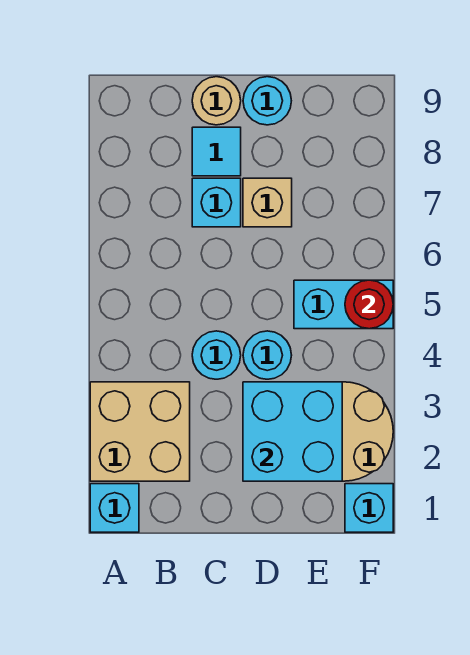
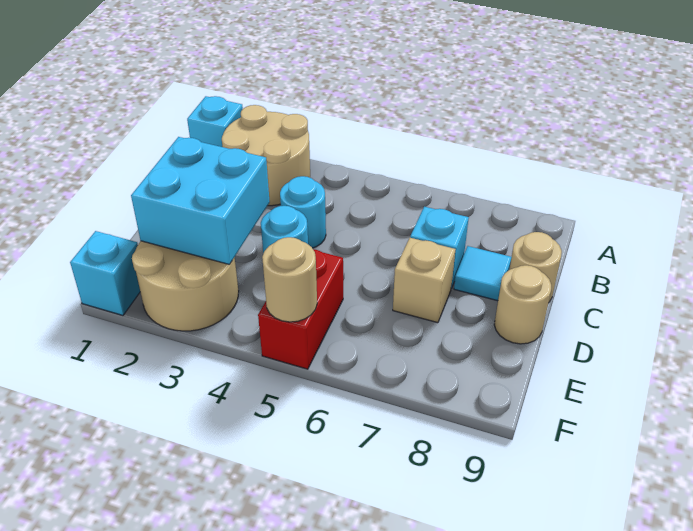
tan brick A2:B3 level 1 -> tan round brick A2:B3 level 1
cyan round brick D9 level 1 -> tan round brick D9 level 1
cyan brick E5:F5 level 1 -> red brick E5:F5 level 1
red round brick F5 level 2 -> tan round brick F5 level 2

